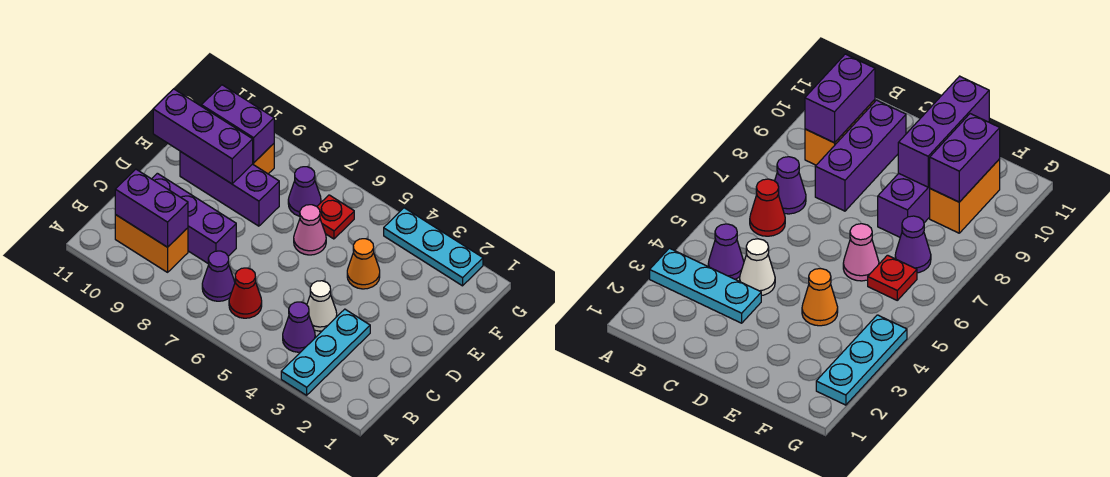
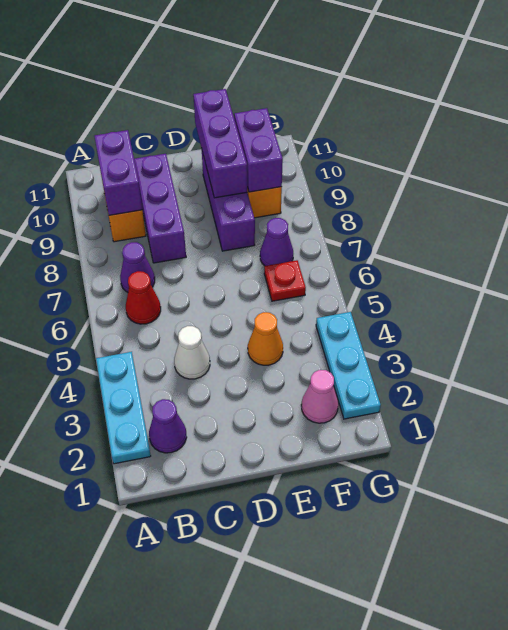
cyan plate A3:C3 level 1 -> cyan plate A2:A4 level 1
purple cone B4 level 1 -> purple cone B2 level 1
pink cone E6 level 1 -> pink cone F2 level 1

